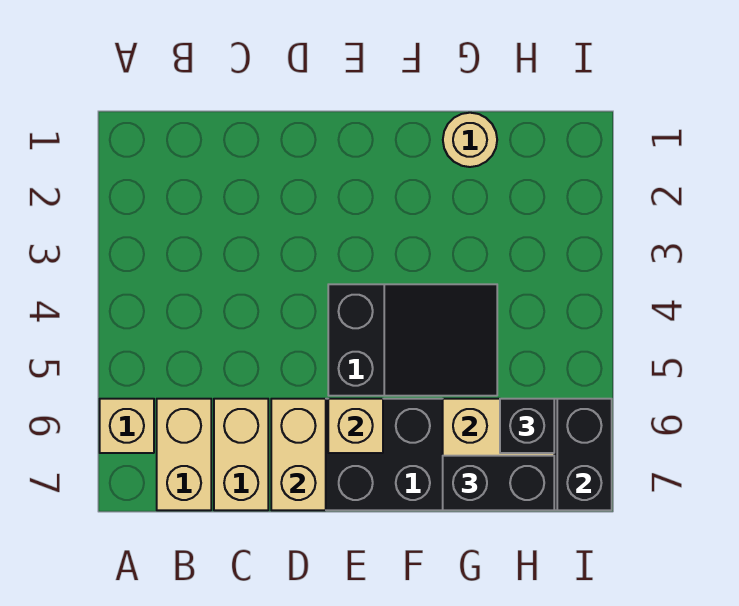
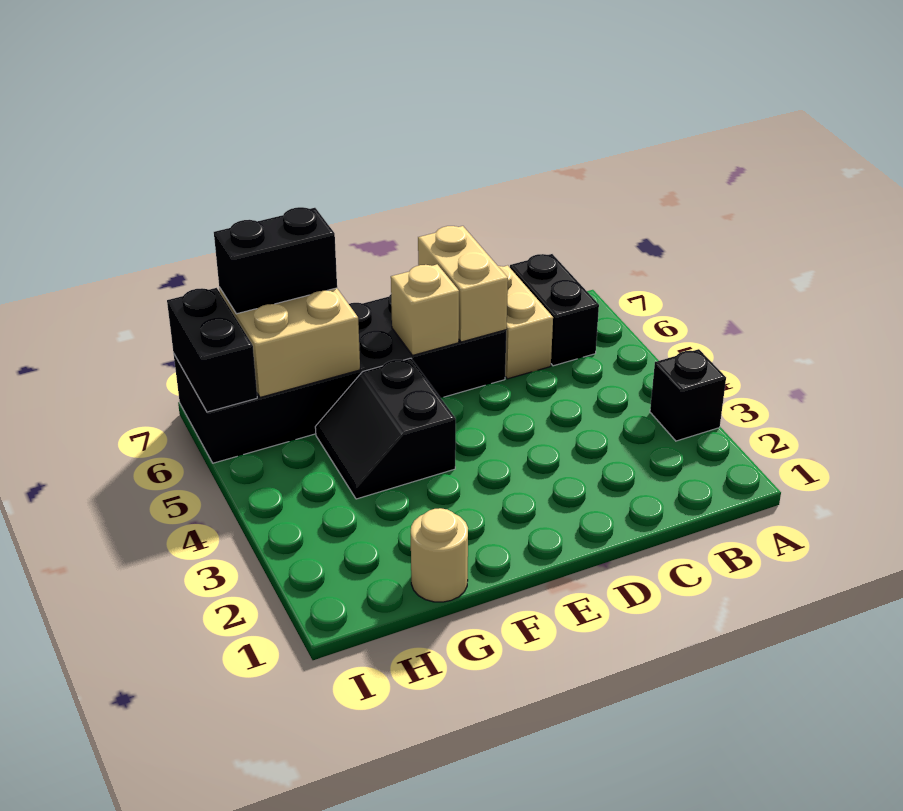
tan brick A6 level 1 -> none
tan brick B6:B7 level 1 -> black brick B6:B7 level 1
black slope E4:G5 level 1 top E -> black slope F4:G5 level 1 top F
black brick H6 level 3 -> black brick A3 level 1

